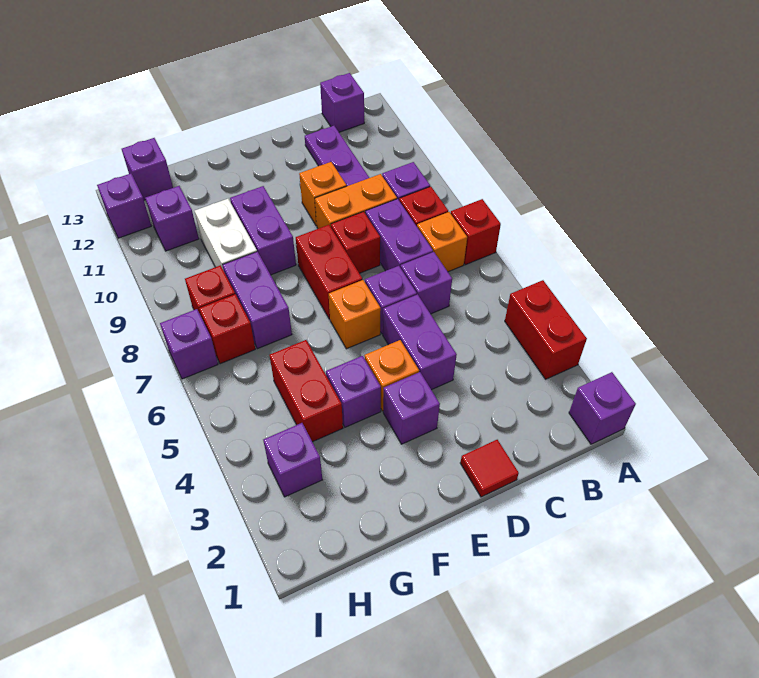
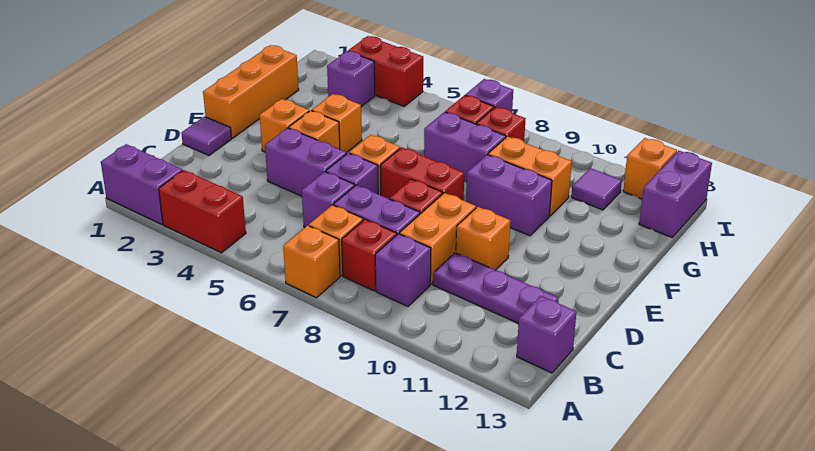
purple brick A1 level 1 -> purple brick A1:A2 level 1
red brick A7 level 1 -> orange brick A7 level 1
red tile D1 level 1 -> purple tile D1 level 1
none -> orange brick E1:G1 level 1
purple brick E3 level 1 -> orange brick E3 level 1
purple brick F4 level 1 -> orange brick F4 level 1
red brick G4:G5 level 1 -> red brick I3:I4 level 1
white brick G9:G10 level 1 -> orange brick G9:G10 level 1
purple brick H11 level 1 -> purple tile H11 level 1
purple brick H13 level 1 -> purple brick H13:I13 level 1
purple brick I12 level 1 -> orange brick I12 level 1

